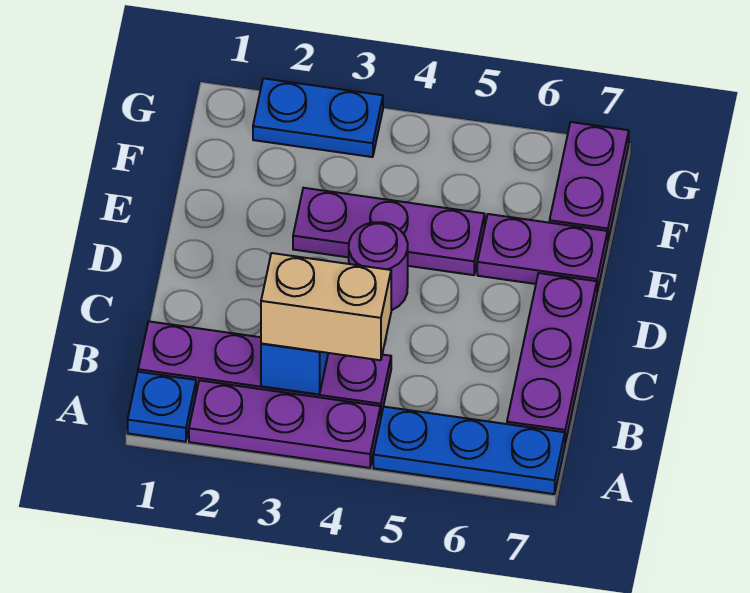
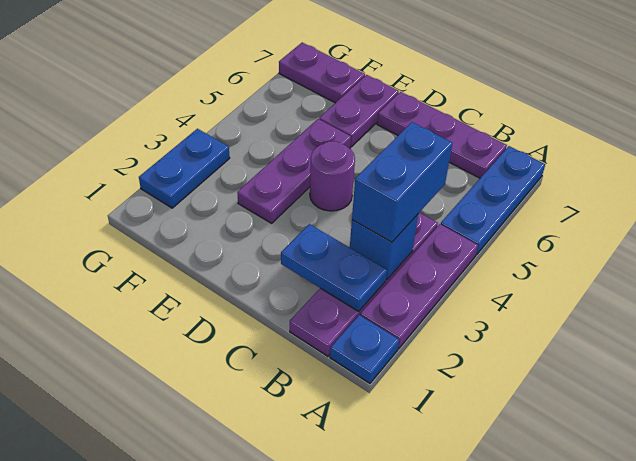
none -> blue plate B2:C2 level 2
tan brick B3:B4 level 3 -> blue brick B3:B4 level 3

